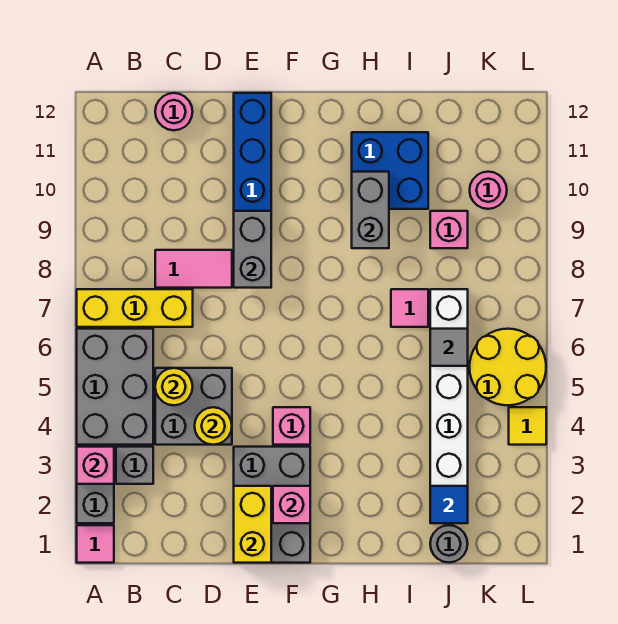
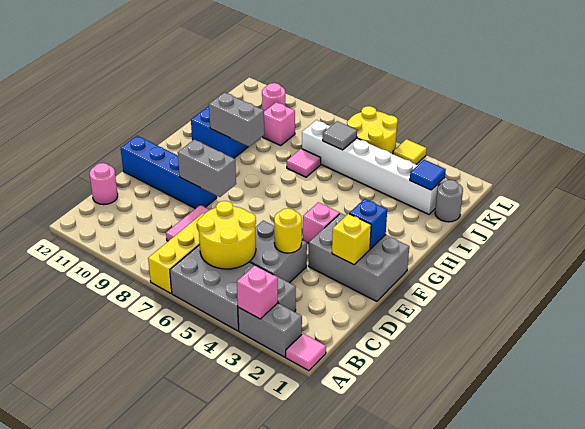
yellow round brick C5 level 2 -> yellow round brick B5:C6 level 2
yellow brick E1:E2 level 2 -> yellow brick E2 level 2
pink brick F2 level 2 -> blue brick F2 level 2

